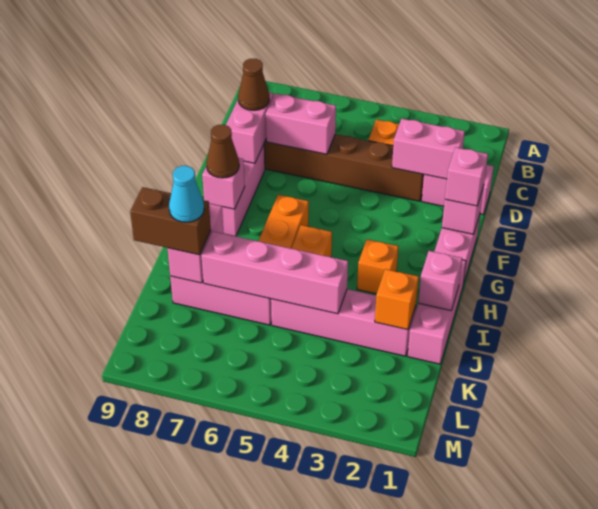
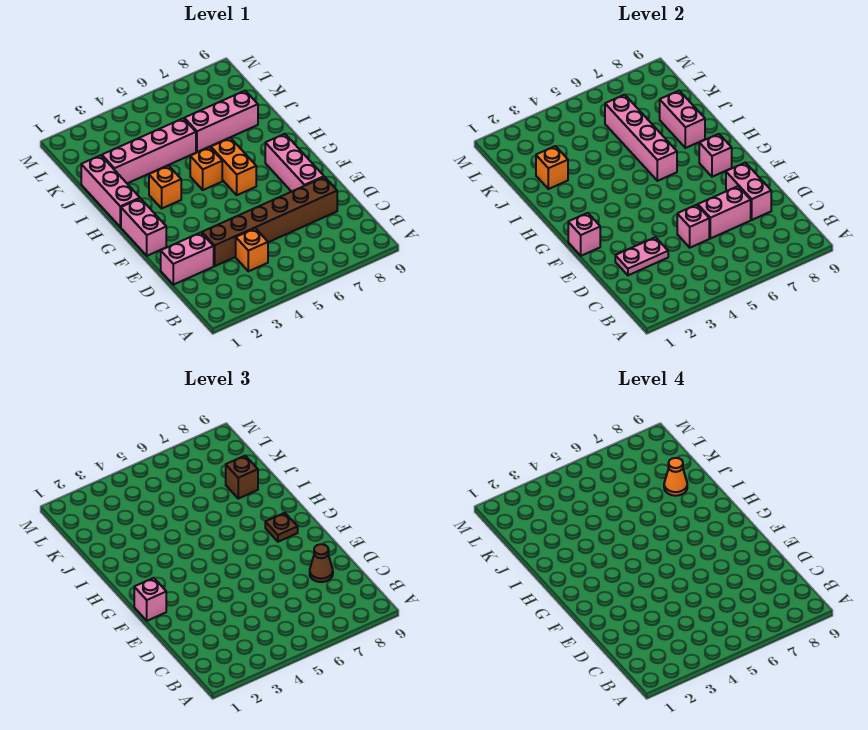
pink brick D2:D3 level 2 -> pink plate D2:D3 level 2
brown cone G8 level 3 -> brown plate G8 level 3
pink brick I1 level 2 -> pink brick D5 level 2
pink brick J4:J7 level 2 -> pink brick H6:K6 level 2
brown brick J8:J9 level 3 -> brown brick J8 level 3
cyan cone J8 level 4 -> orange cone J8 level 4

